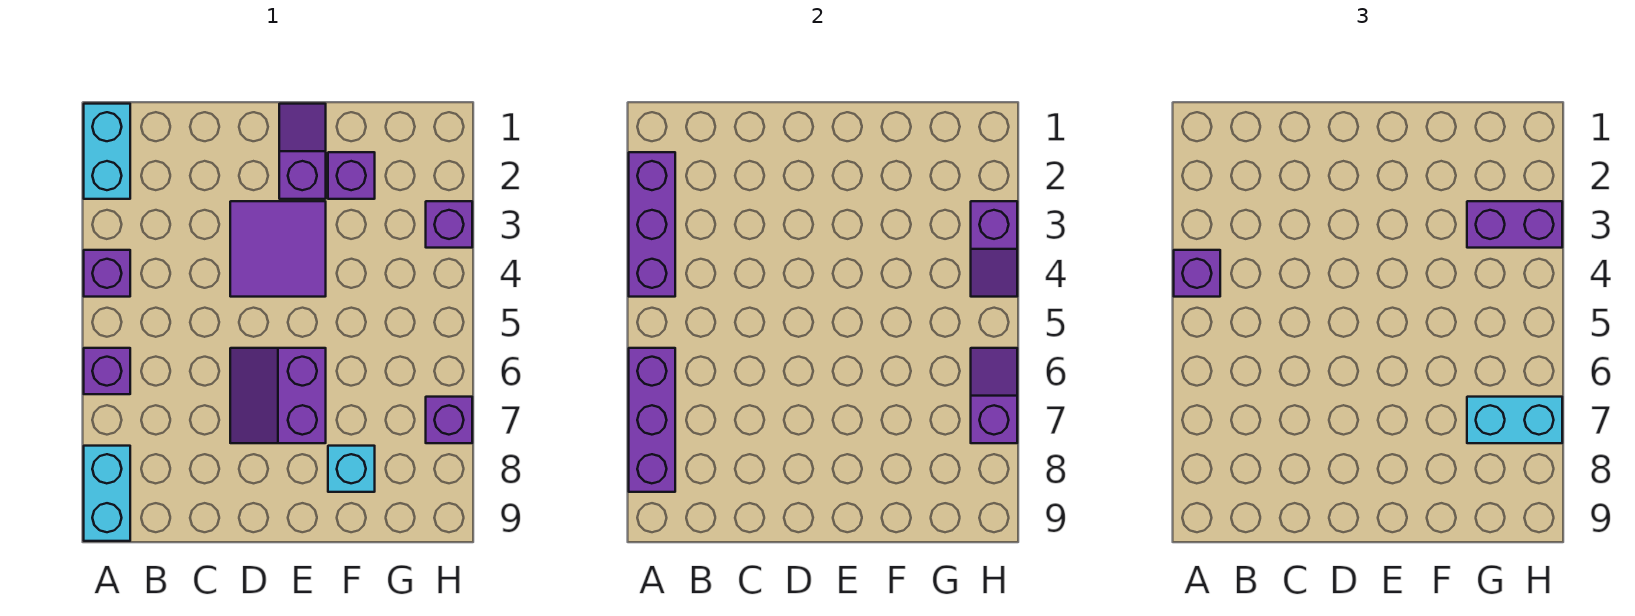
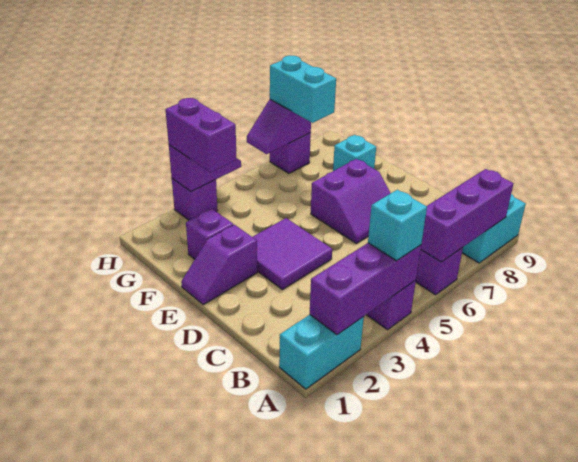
purple brick A4 level 3 -> cyan brick A4 level 3

